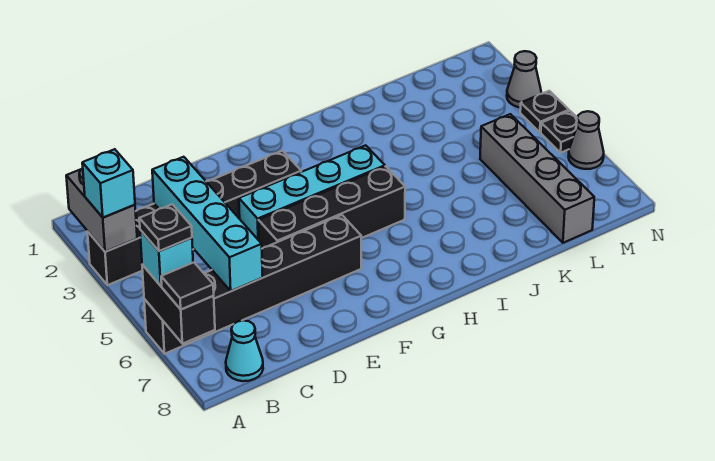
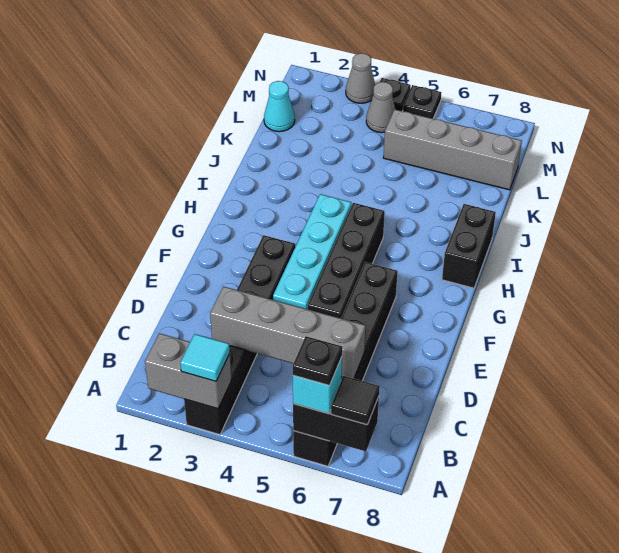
cyan brick A3 level 3 -> cyan tile A3 level 3
cyan cone B8 level 1 -> cyan cone L1 level 1
cyan brick C3:C6 level 2 -> grey brick C3:C6 level 2
none -> black brick H8:I8 level 1
grey cone N6 level 1 -> grey cone M4 level 1

